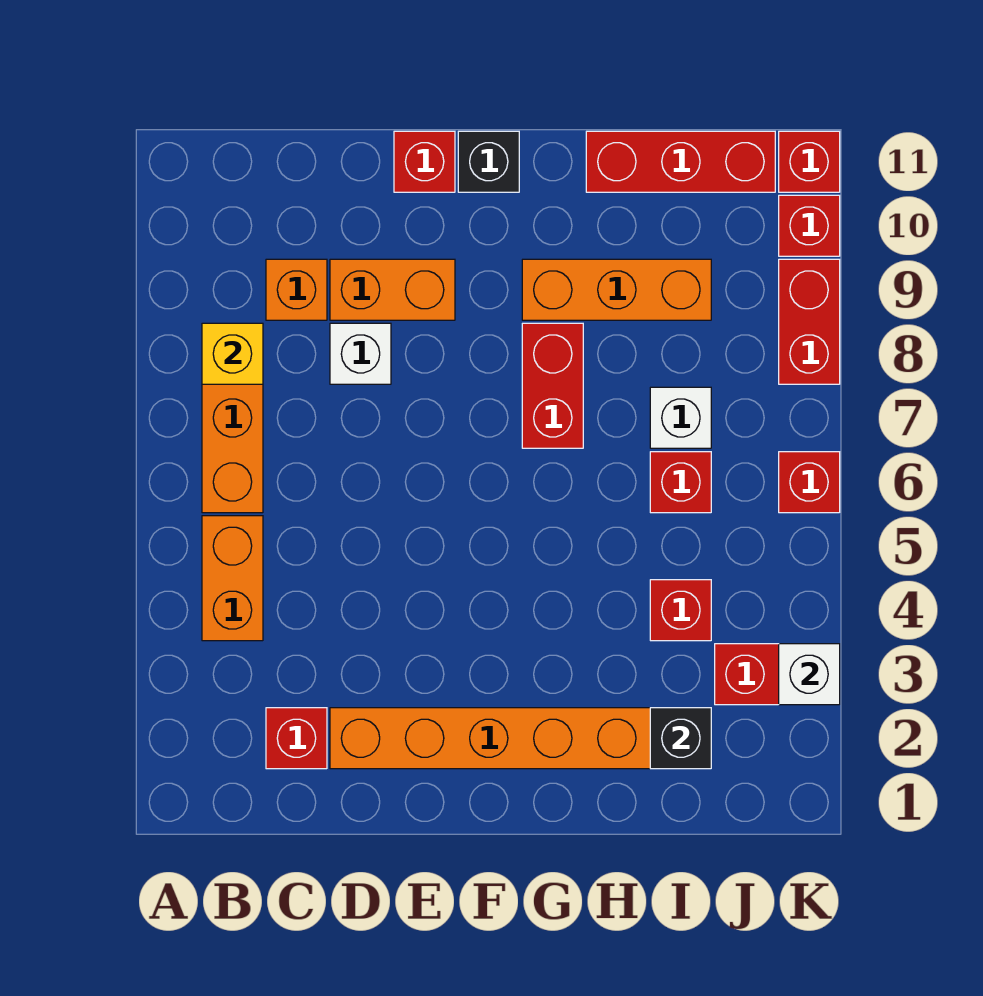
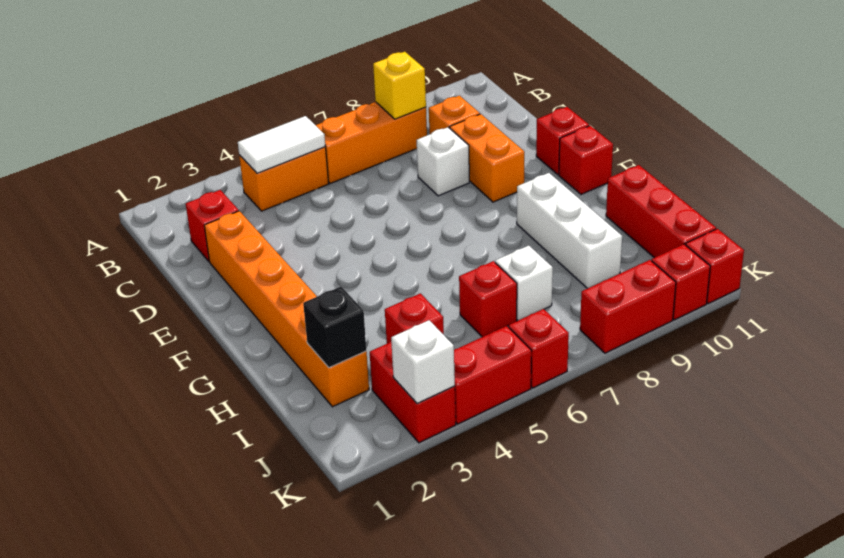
none -> white tile B4:B5 level 2
black brick F11 level 1 -> red brick F11 level 1
red brick G7:G8 level 1 -> red brick K4:K5 level 1
orange brick G9:I9 level 1 -> white brick G9:I9 level 1

